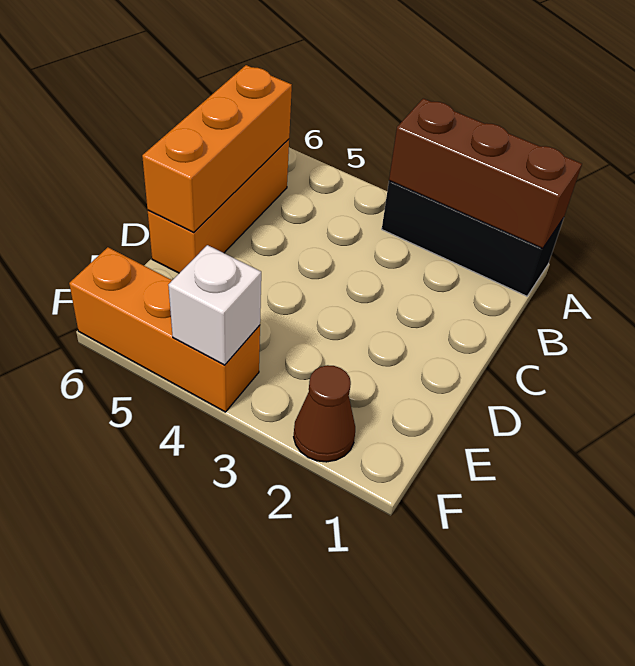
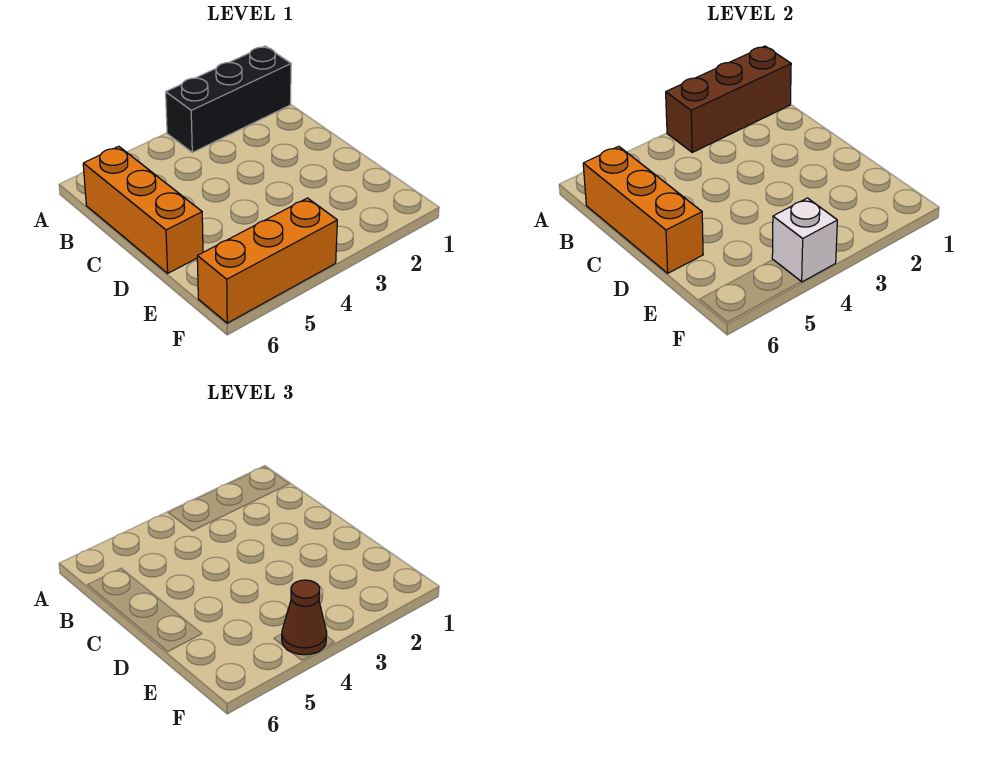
brown cone F2 level 1 -> brown cone F4 level 3

